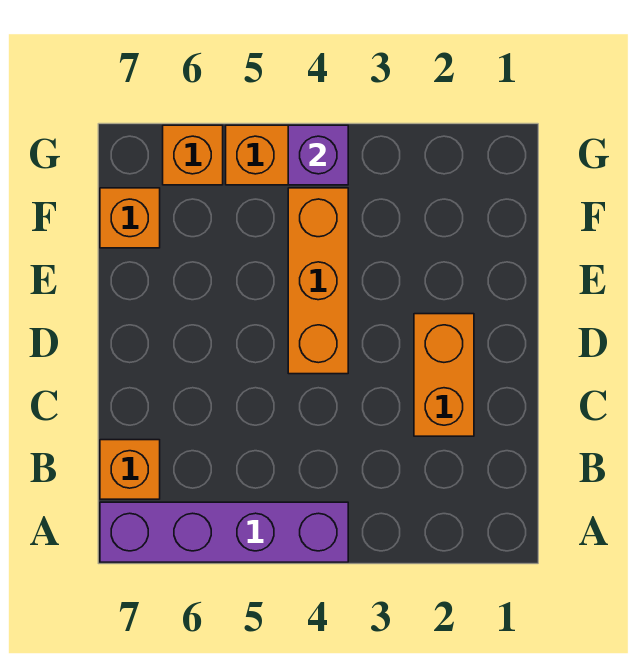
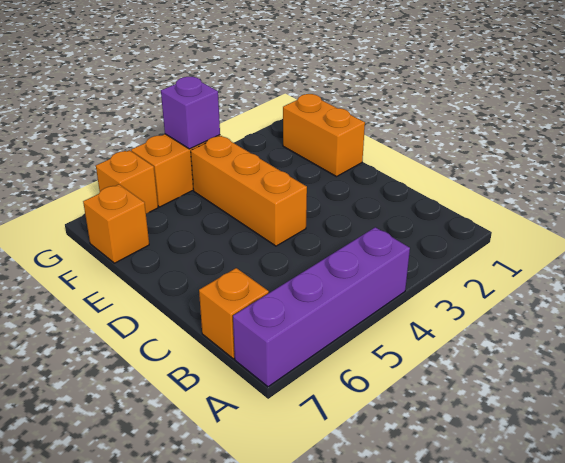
orange brick C2:D2 level 1 -> orange brick E1:F1 level 1

